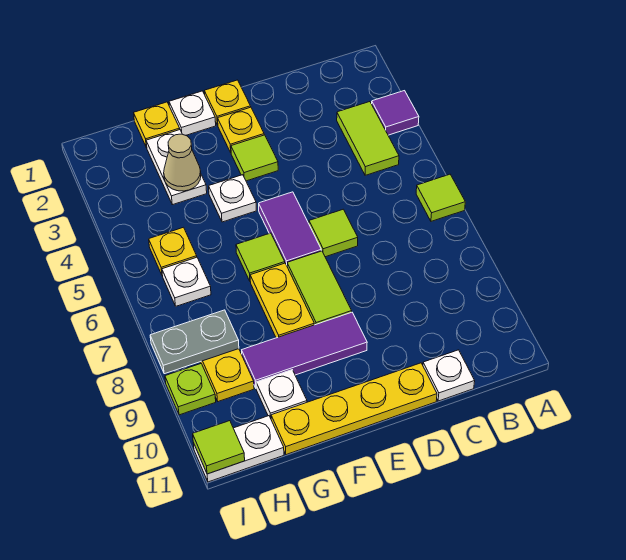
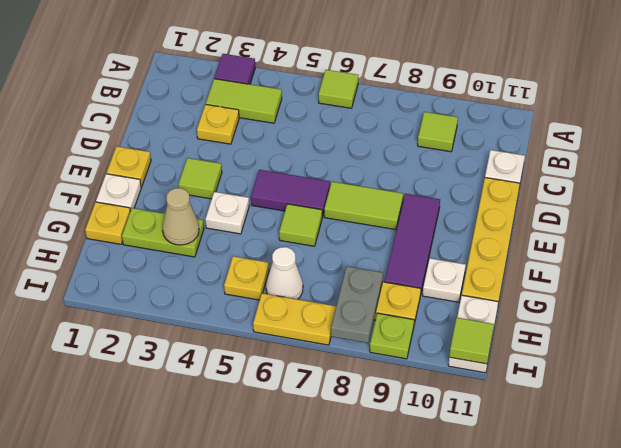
lime tile D6 level 1 -> lime tile B9 level 1
yellow plate E2 level 1 -> yellow plate C3 level 1
yellow plate F7:F8 level 1 -> yellow plate I6:I7 level 1
white plate G2:G3 level 1 -> lime plate G2:G3 level 1
white plate H6 level 1 -> white cone H6 level 1

